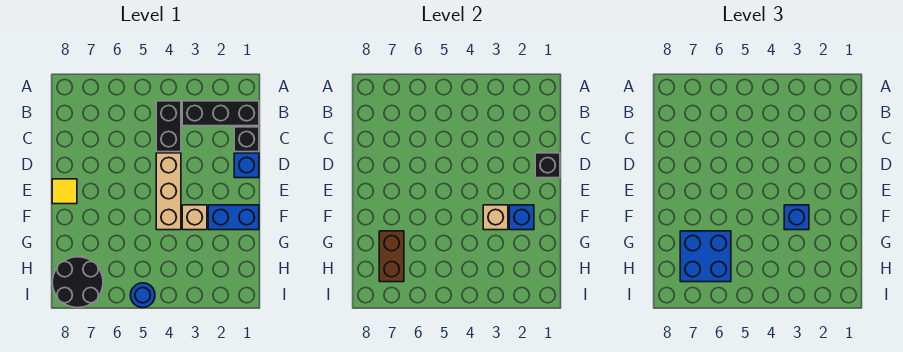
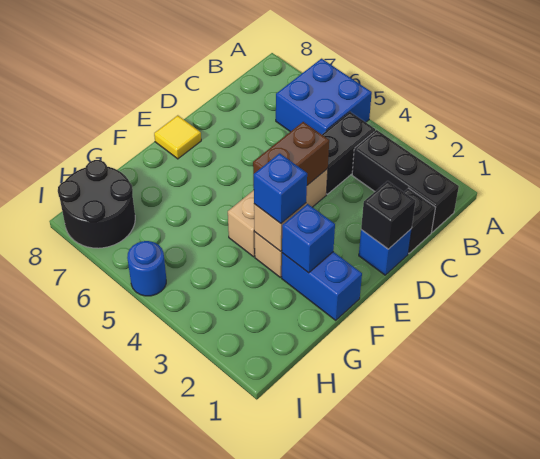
blue brick G6:H7 level 3 -> blue brick A5:B6 level 1
brown brick G7:H7 level 2 -> brown brick D4:E4 level 2

